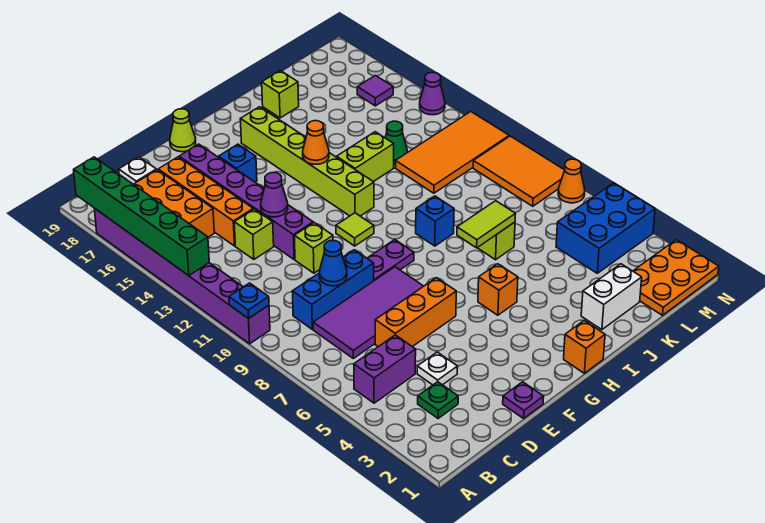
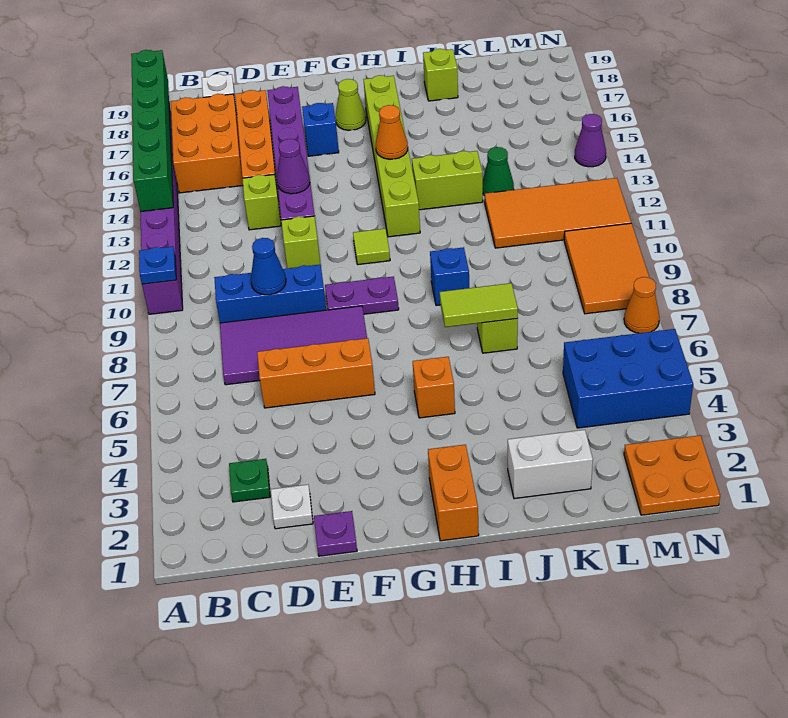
purple brick B5:C5 level 1 -> none
white plate D4 level 1 -> white plate D2 level 1
lime cone F19 level 1 -> lime cone G17 level 1
orange brick H1 level 1 -> orange brick H1:H2 level 1
orange plate L1:N2 level 1 -> orange plate M1:N2 level 1
purple tile M16 level 1 -> none

